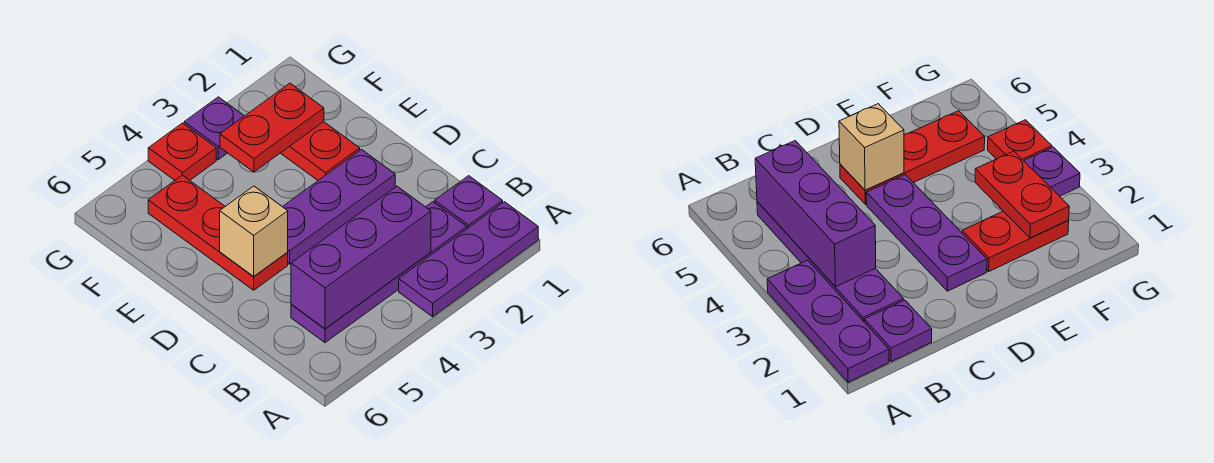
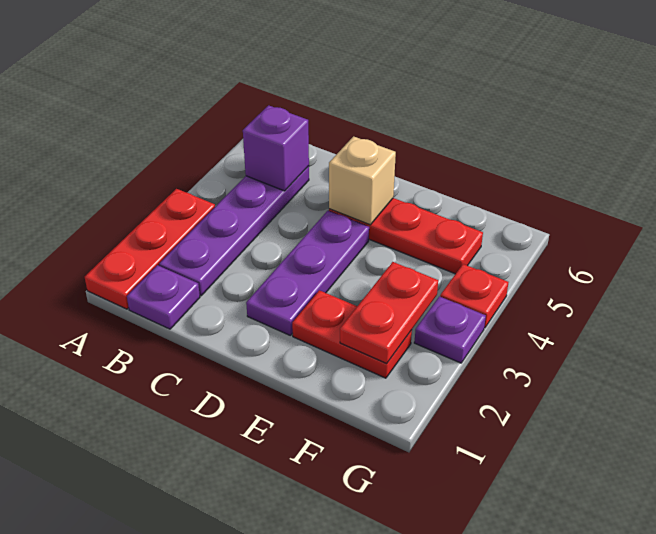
purple plate A1:A3 level 1 -> red plate A1:A3 level 1
purple brick B3:B5 level 2 -> purple brick B5 level 2

